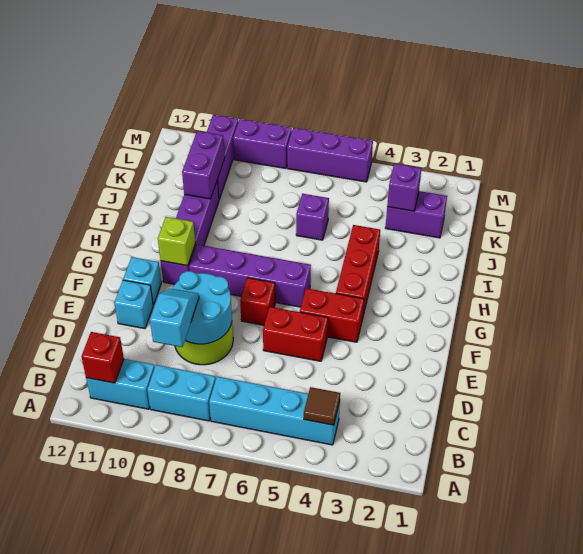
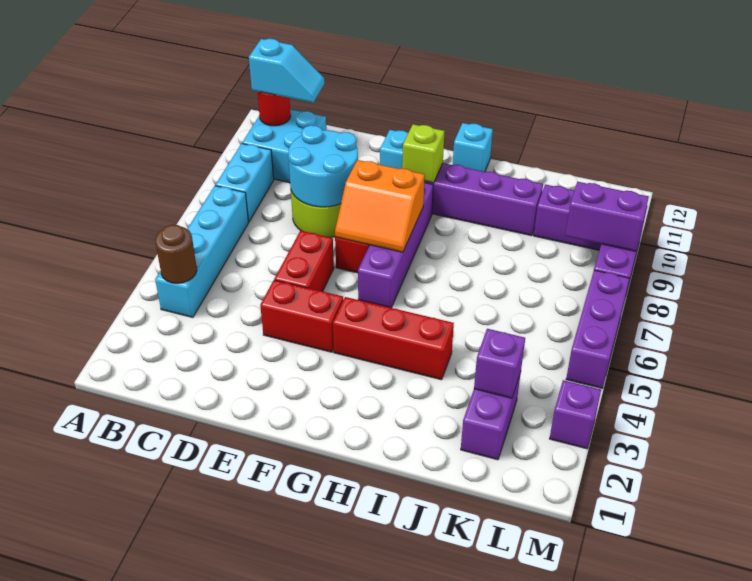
brown tile B4 level 2 -> brown round brick B4 level 2
cyan brick B10:B11 level 1 -> cyan brick B10:C11 level 1
red brick B11 level 2 -> red round brick B11 level 2
cyan slope C9:D9 level 3 top C -> cyan slope B11:C11 level 3 top B
cyan brick E11 level 1 -> cyan brick H12 level 1
red brick F4:F5 level 1 -> red brick E4:F4 level 1
none -> orange slope F7:G8 level 2 top 8
purple brick J6 level 1 -> purple brick M3 level 1
purple brick J10:K10 level 2 -> purple brick L9:M9 level 2

